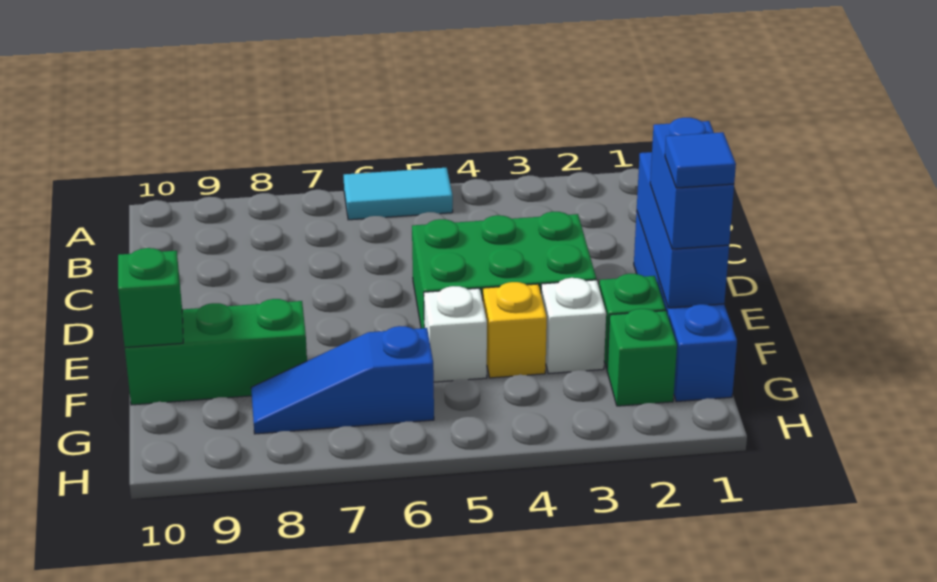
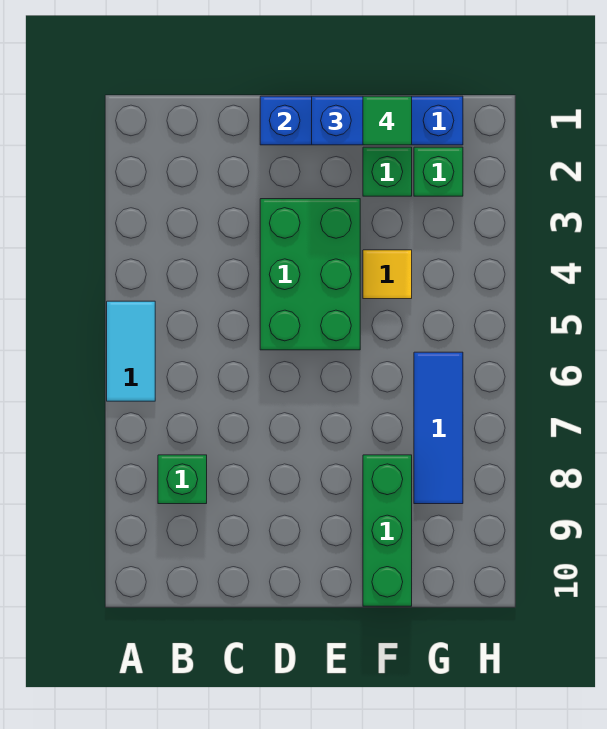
blue tile F1 level 4 -> green tile F1 level 4
white brick F3 level 1 -> none
yellow brick F4 level 1 -> yellow tile F4 level 1
white brick F5 level 1 -> none
green brick F10 level 2 -> green brick B8 level 1
blue slope G6:G8 level 1 top 6 -> blue tile G6:G8 level 1

